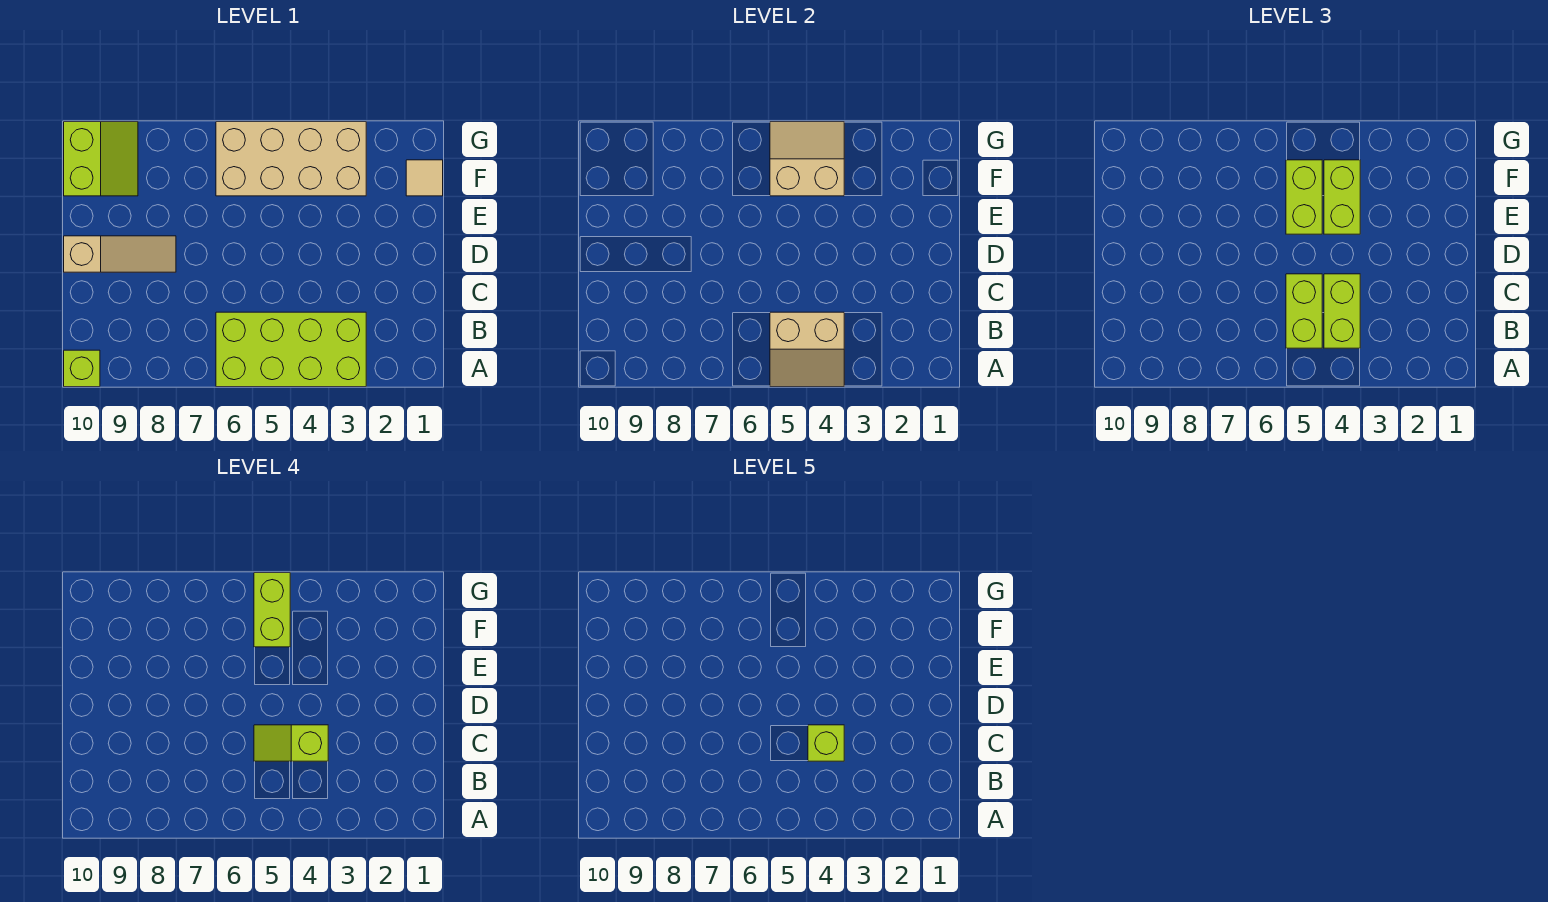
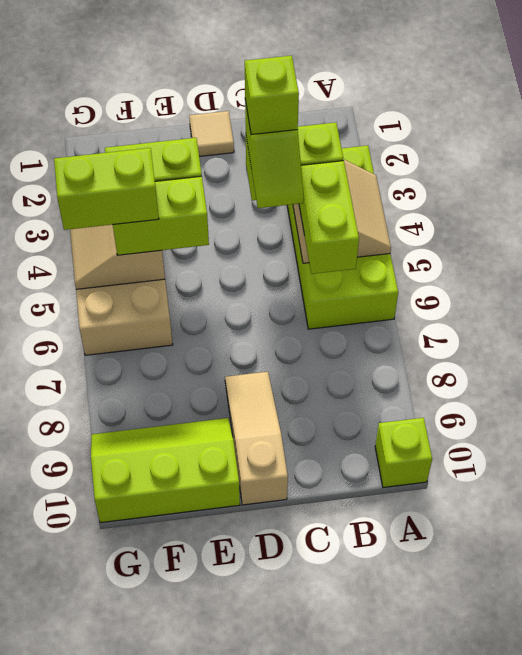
lime brick B5:C5 level 3 -> lime brick B5:B6 level 3
tan tile F1 level 1 -> tan tile D1 level 1
lime slope F9:G10 level 1 top 10 -> lime slope E9:G10 level 1 top 10

